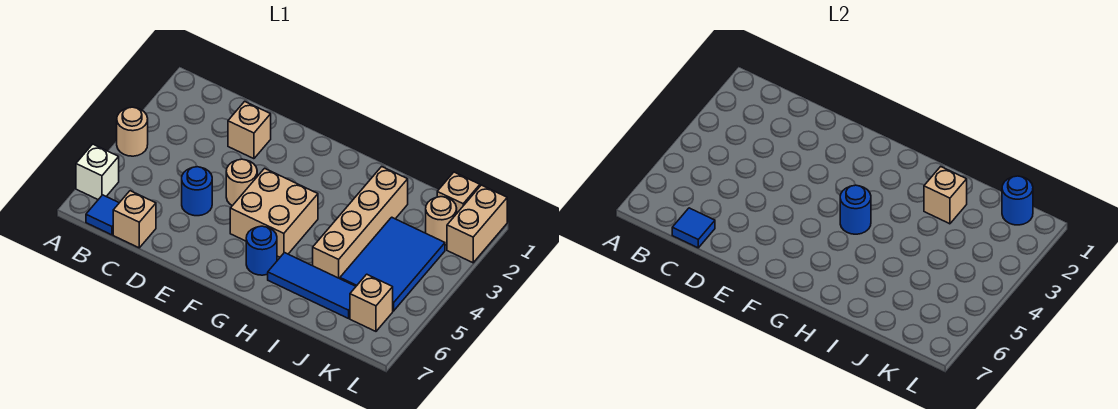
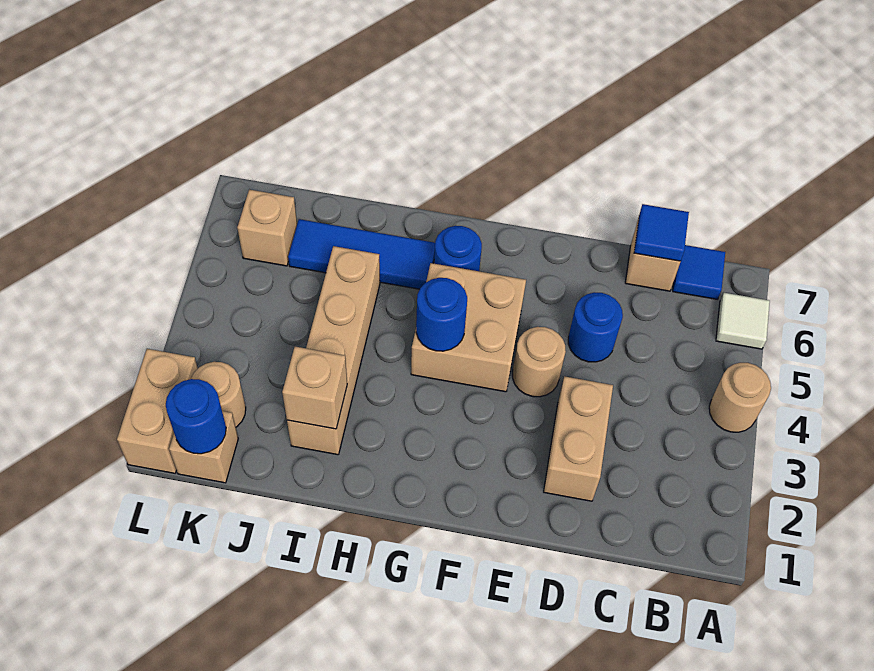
white brick A6 level 1 -> white tile A6 level 1
tan brick D2 level 1 -> tan brick D2:D3 level 1
blue tile J3:K5 level 1 -> none

